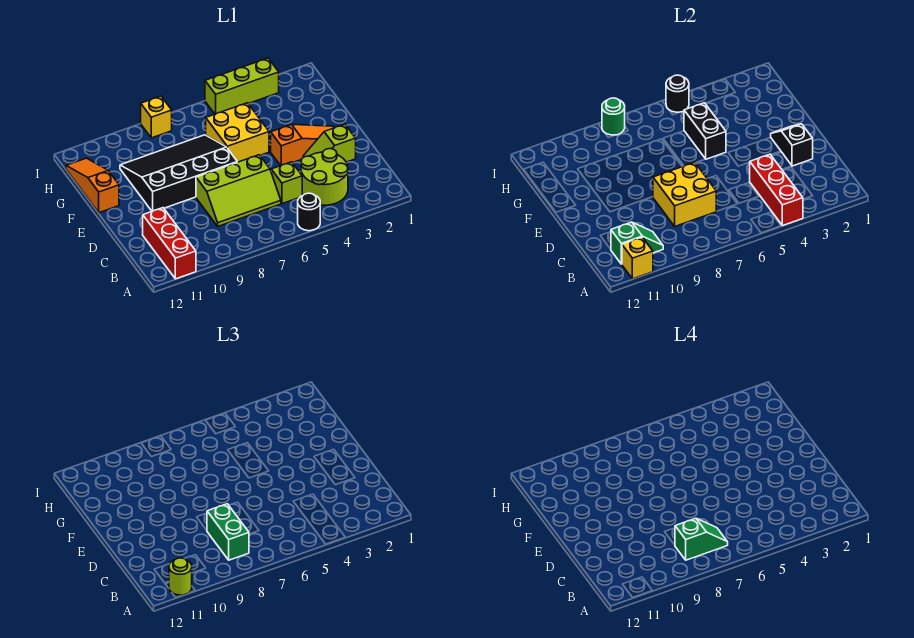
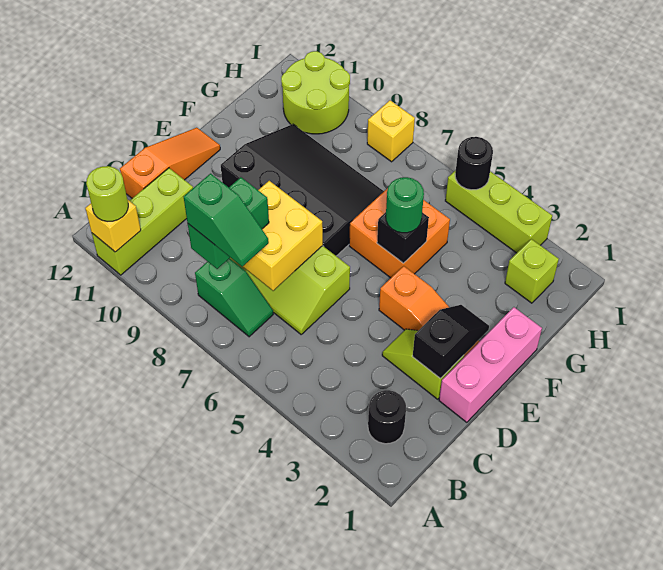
red brick A4:C4 level 2 -> none
black round brick A5 level 1 -> black round brick B2 level 1
red brick A11:C11 level 1 -> lime brick A11:C11 level 1
lime round brick B3:C4 level 1 -> lime round brick H10:I11 level 1
green slope B10:B11 level 2 top 11 -> green slope B7:B8 level 1 top 8
lime brick C5 level 1 -> lime brick H2 level 1
none -> pink brick D1:F1 level 1
yellow brick F5:G6 level 1 -> orange brick F5:G6 level 1
black brick F5:G5 level 2 -> black brick F5 level 2
orange slope F12:H12 level 1 top F -> orange slope C12:E12 level 1 top C
green round brick I8 level 2 -> green round brick F5 level 3

